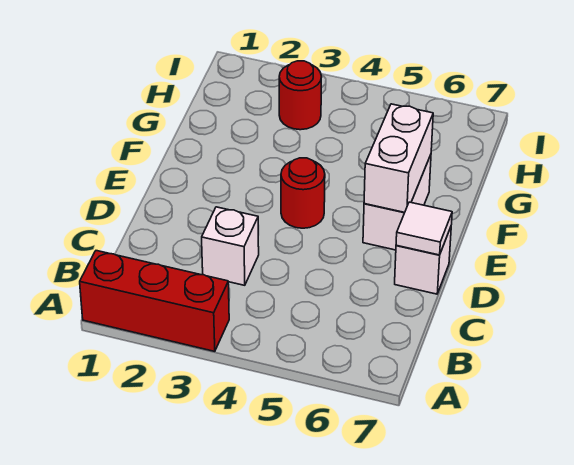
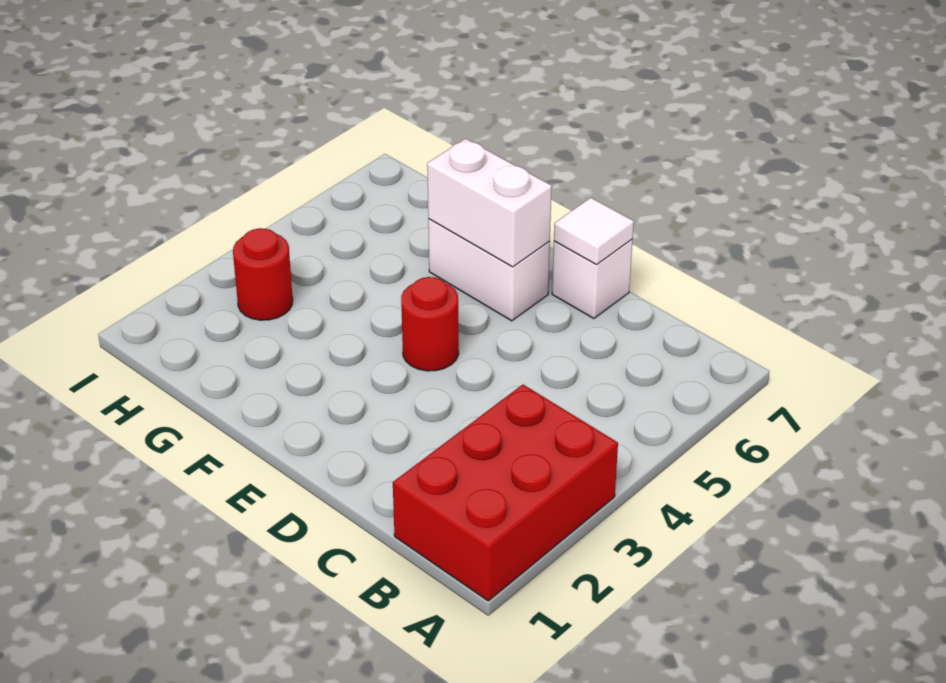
red brick A1:A3 level 1 -> red brick A1:B3 level 1
white brick C3 level 1 -> none

